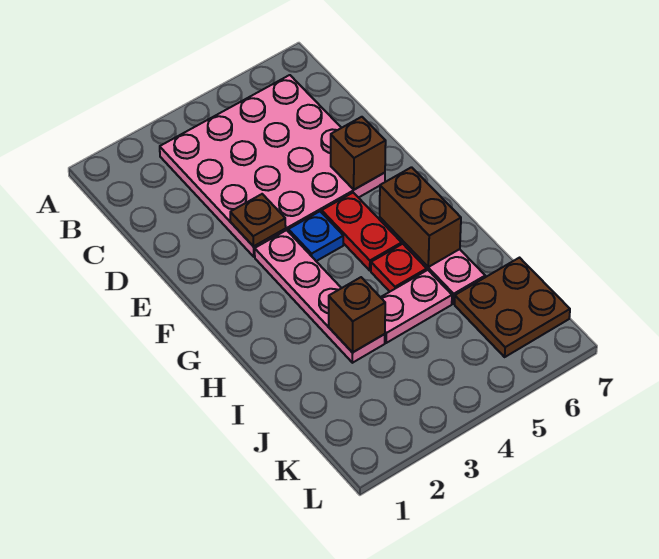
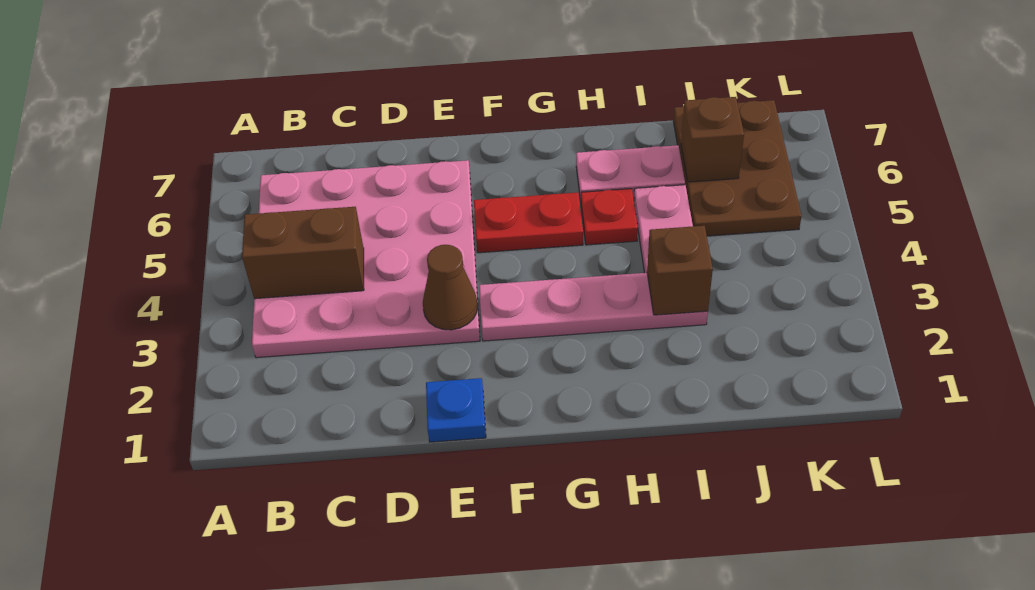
brown plate E3 level 2 -> brown cone E3 level 2
brown brick E6 level 2 -> brown brick J6 level 2
blue plate F4 level 1 -> blue plate E1 level 1
brown brick G6:H6 level 2 -> brown brick B4:C4 level 2
brown plate J6:K7 level 1 -> brown plate J5:K7 level 1

